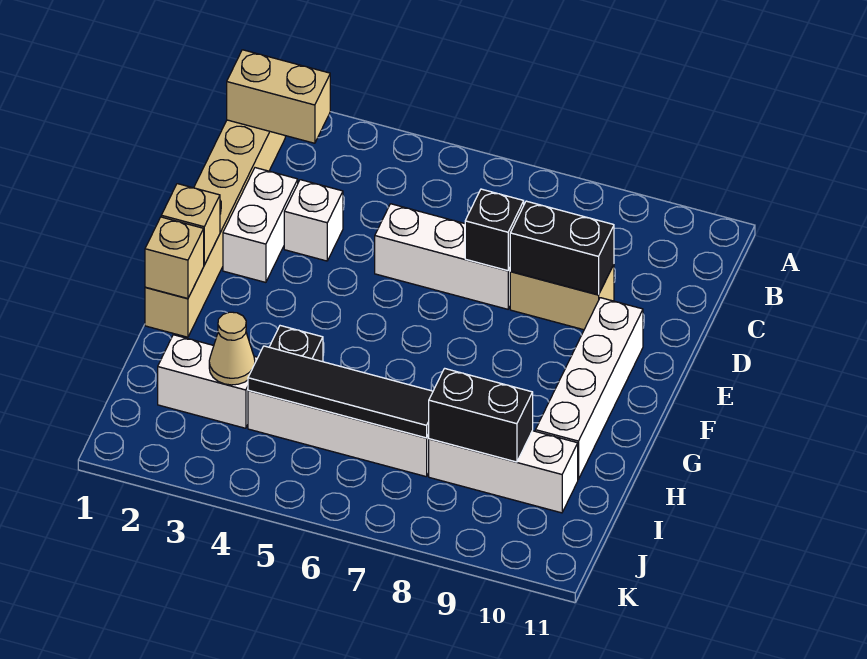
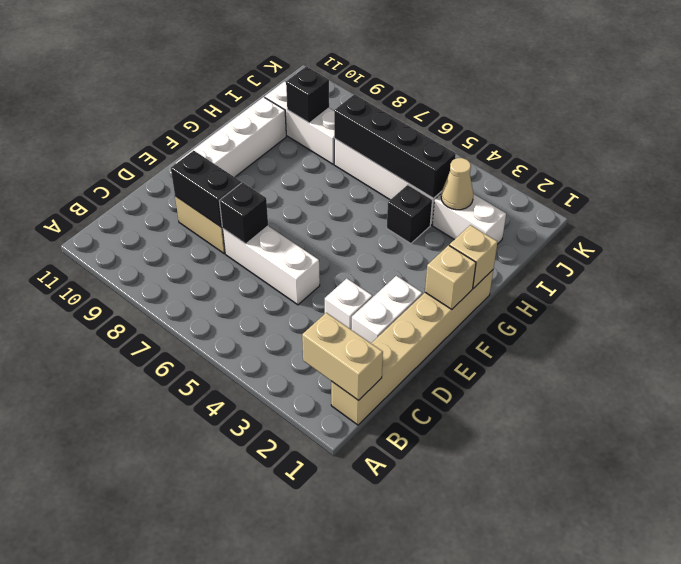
black tile I4:I7 level 2 -> black brick I4:I7 level 2
black brick I8:I9 level 2 -> black brick I9 level 2

